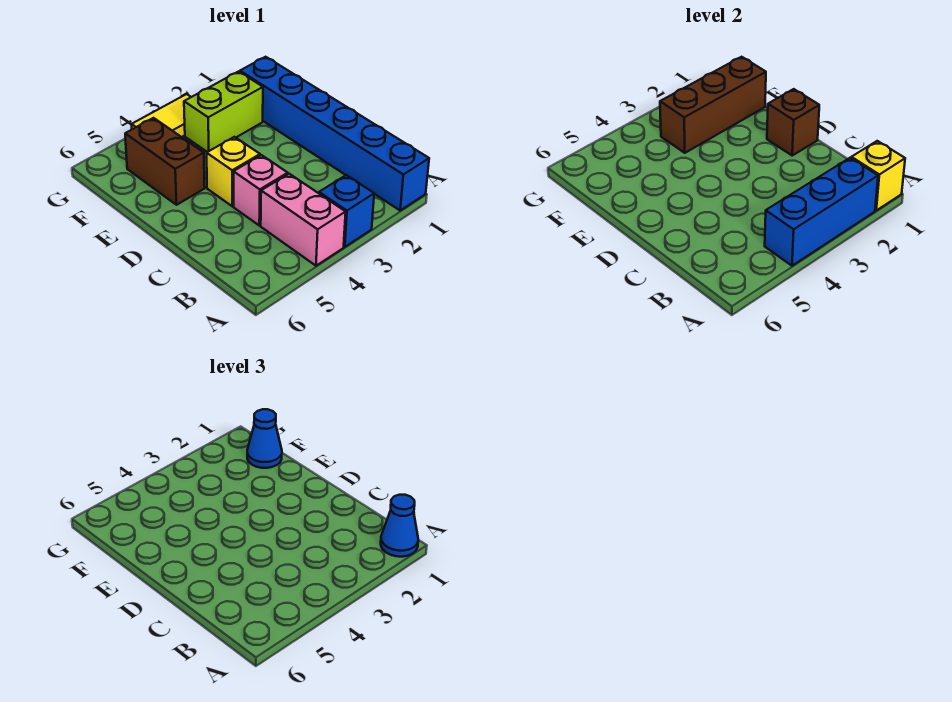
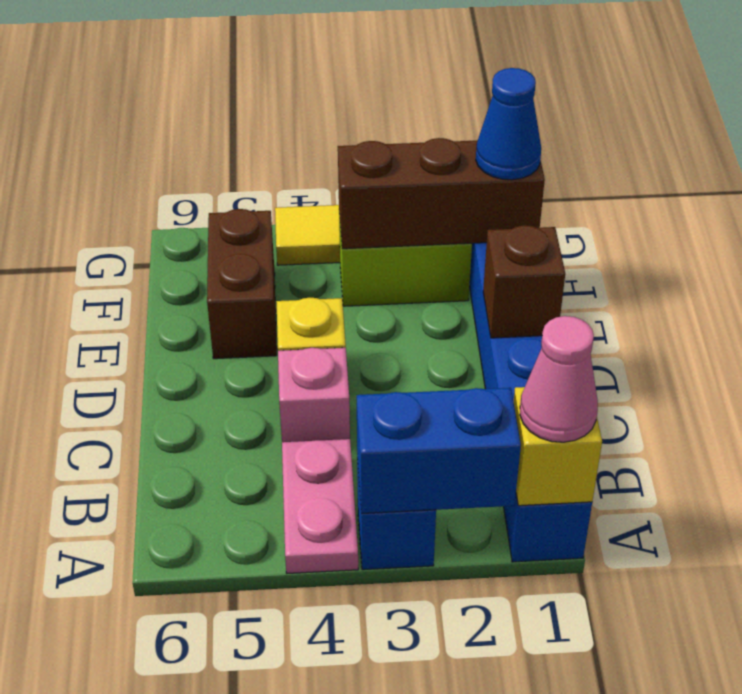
blue cone A1 level 3 -> pink cone A1 level 3
blue brick A2:A4 level 2 -> blue brick A2:A3 level 2
pink brick A4:B4 level 1 -> pink plate A4:B4 level 1

